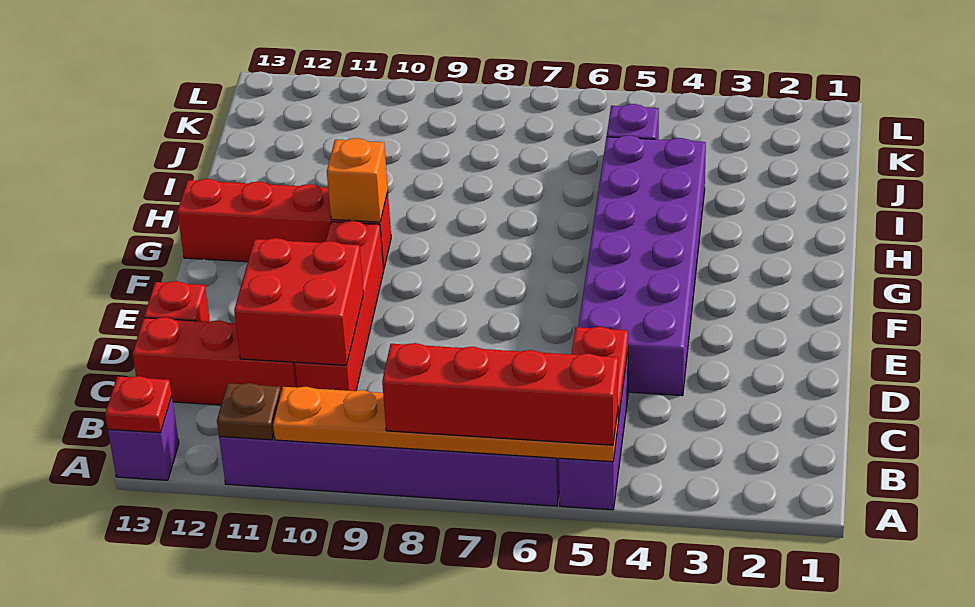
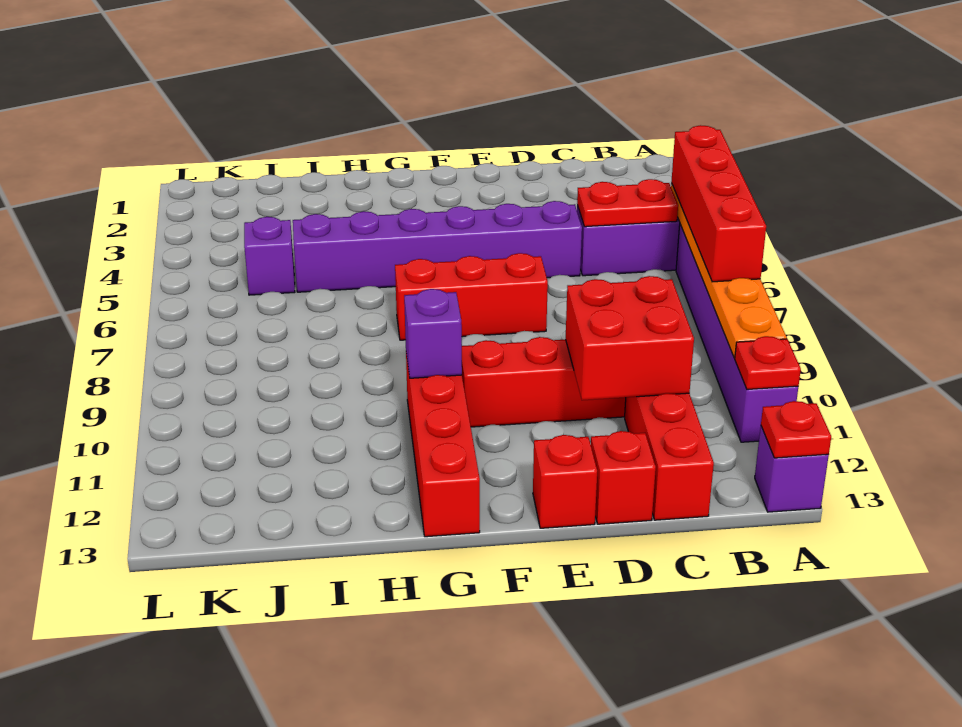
brown plate A11 level 2 -> red plate A11 level 2
purple brick D4:I5 level 1 -> purple brick D5:I5 level 1
none -> red brick E7:G7 level 1
none -> red brick E13 level 1
orange brick G10 level 2 -> purple brick G10 level 2

